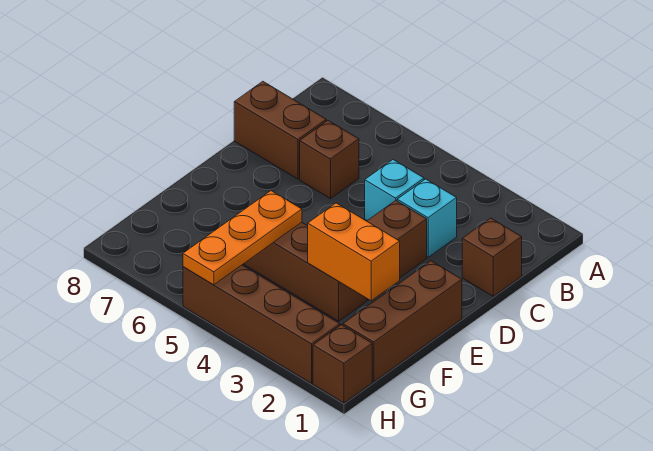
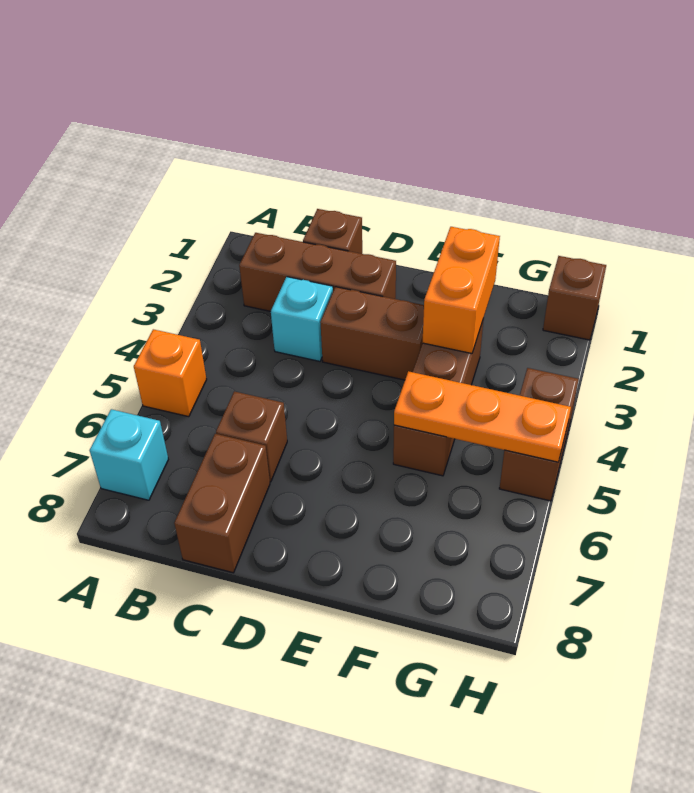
none -> orange brick A5 level 1
cyan brick C4 level 1 -> cyan brick A7 level 1
brown brick E1:G1 level 1 -> brown brick B2:D2 level 1
brown brick H2:H5 level 1 -> brown brick H4:H5 level 1

